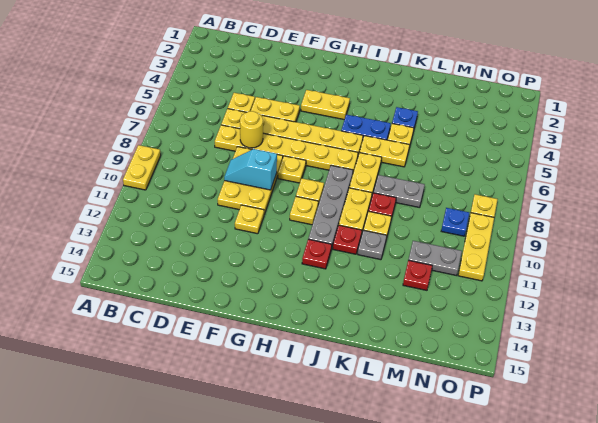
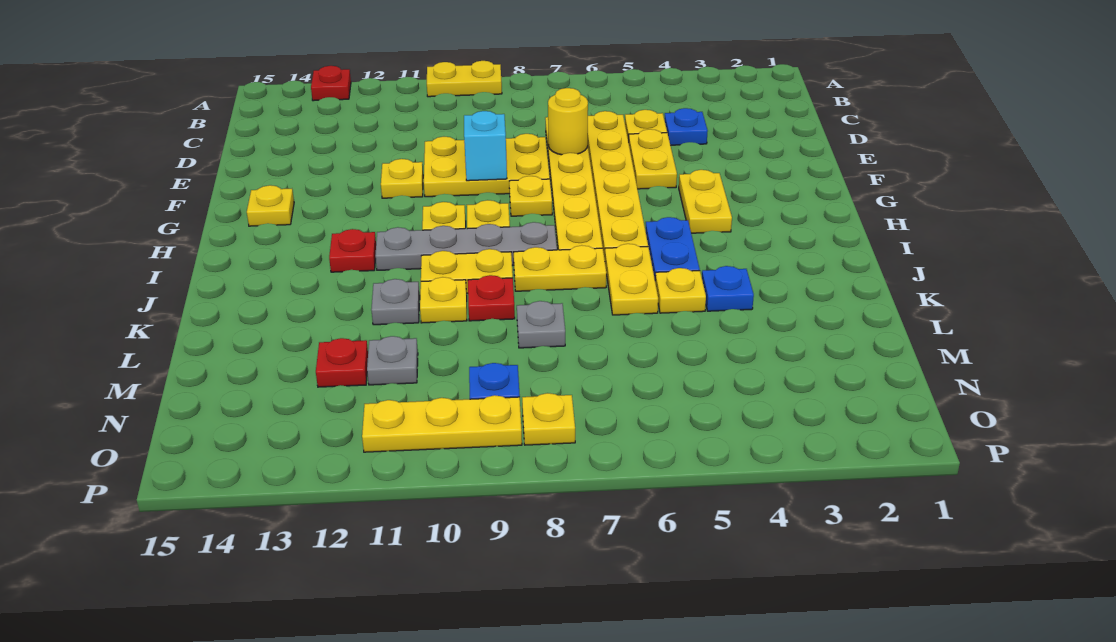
none -> blue plate D4 level 1
none -> yellow plate G14 level 1
red plate J11 level 1 -> red plate A13 level 1
grey plate K8:L8 level 1 -> grey plate L8 level 1
grey plate M11:N11 level 1 -> grey plate M11 level 1

